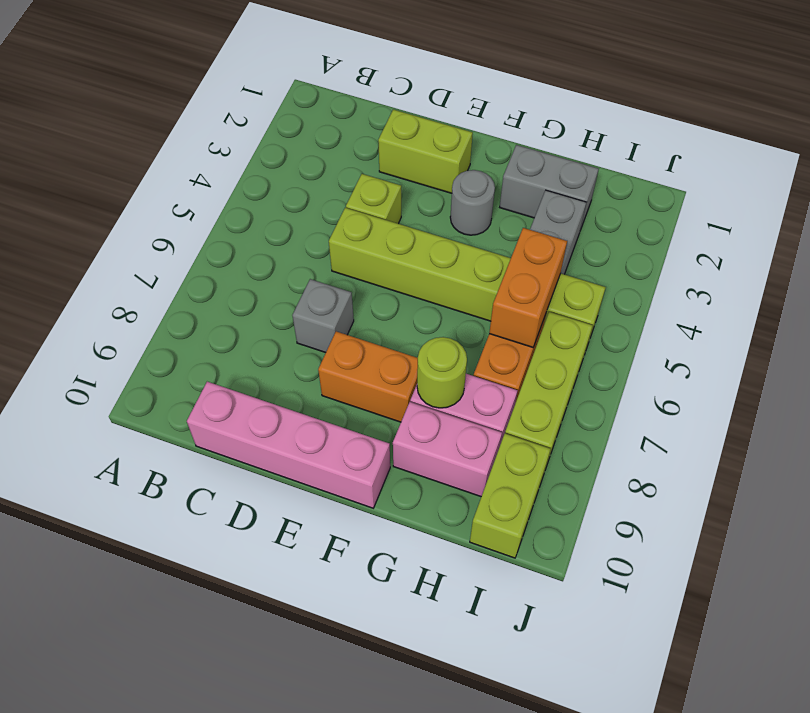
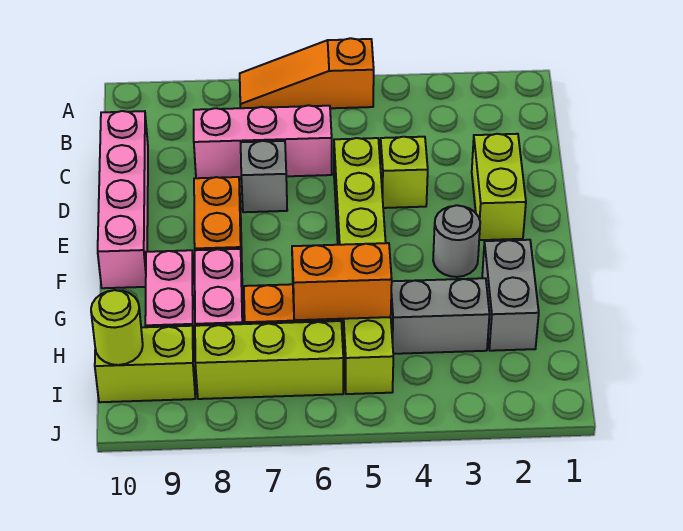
none -> orange slope A5:A7 level 1 top 5
none -> pink brick C6:C8 level 1
lime round brick G8 level 2 -> lime round brick I10 level 2

